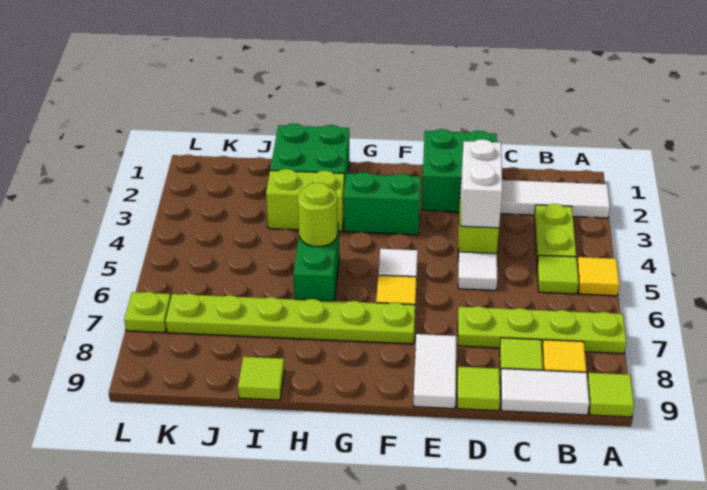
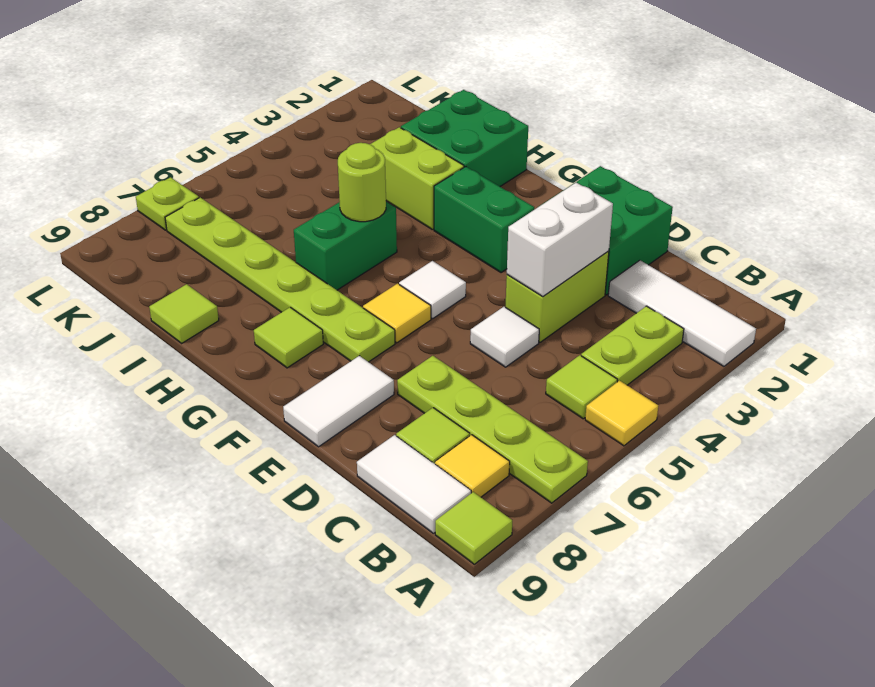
lime tile D9 level 1 -> lime tile G8 level 1

